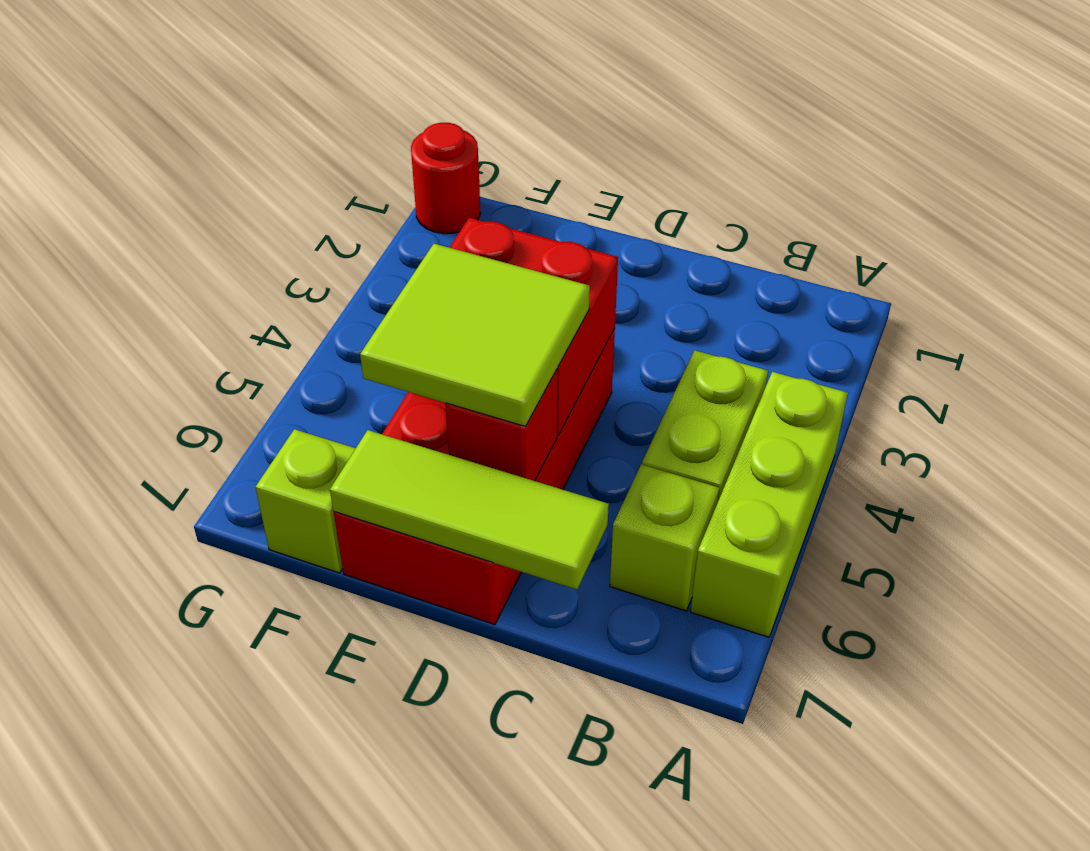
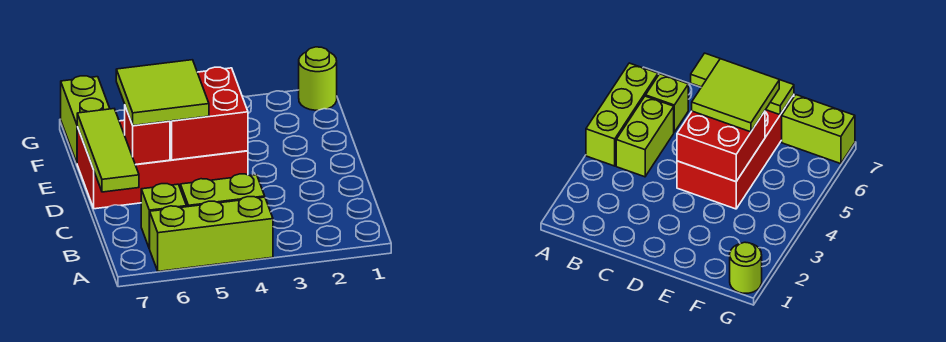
lime brick F7 level 1 -> lime brick F7:G7 level 1
red round brick G1 level 1 -> lime round brick G1 level 1

